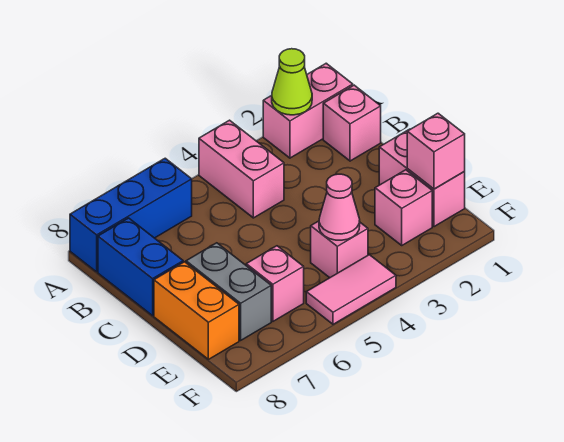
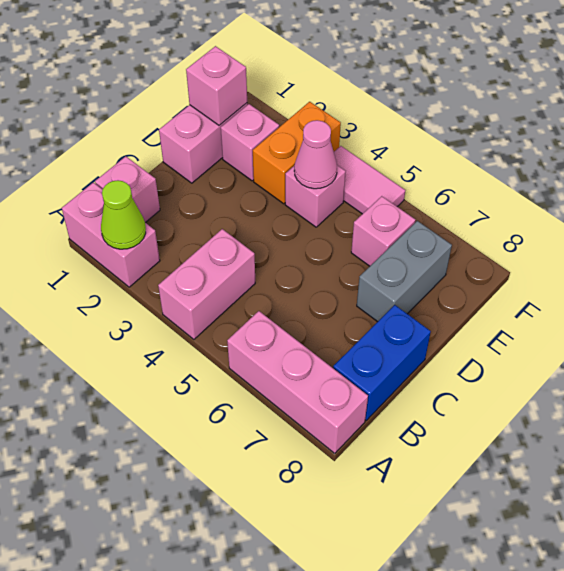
blue brick A6:A8 level 1 -> pink brick A6:A8 level 1
orange brick D8:E8 level 1 -> orange brick E3:F3 level 1

